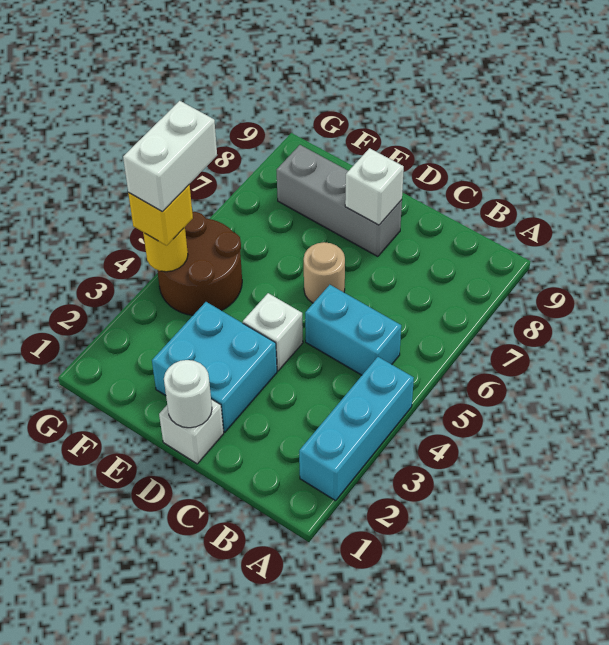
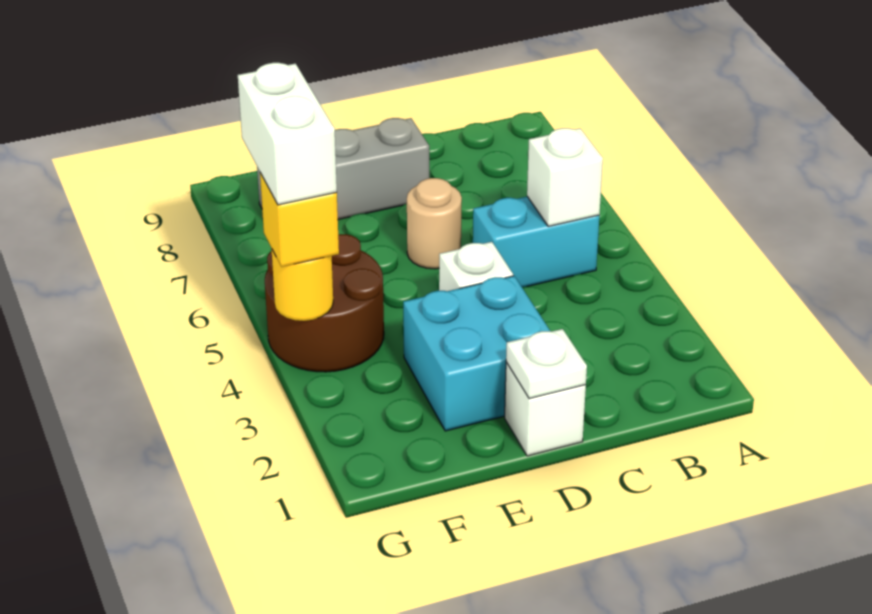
cyan brick A2:A4 level 1 -> none
white round brick D1 level 2 -> white plate D1 level 2
white brick D8 level 2 -> white brick B5 level 2

